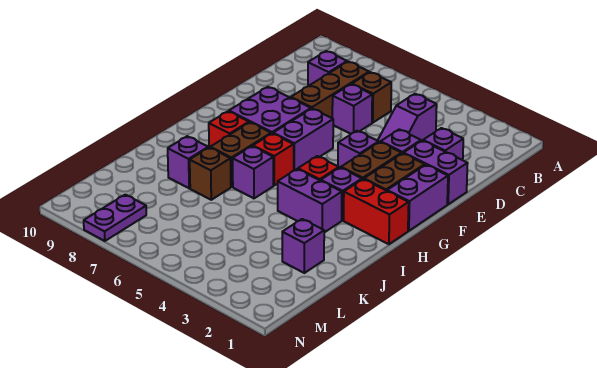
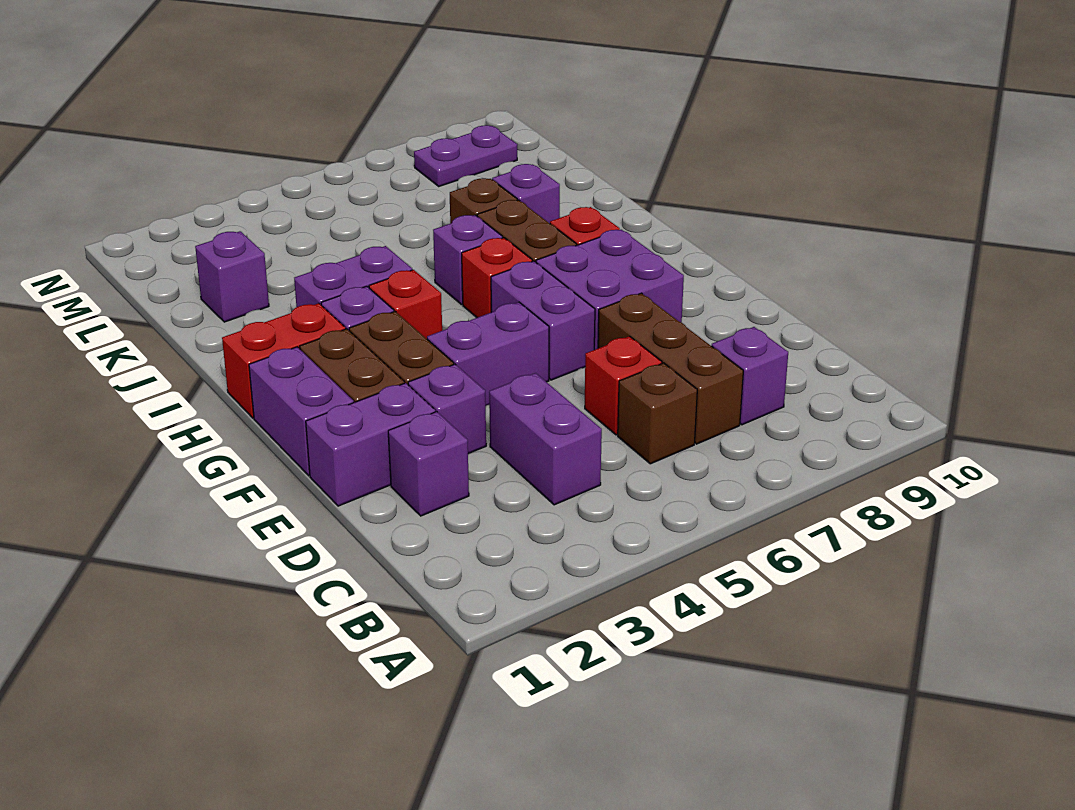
purple slope C4:D4 level 1 top C -> purple brick C4:D4 level 1
purple brick D6 level 1 -> red brick D6 level 1
purple brick F4 level 1 -> purple brick F4:F5 level 1
purple plate M8:N8 level 1 -> purple plate M8:M9 level 1

